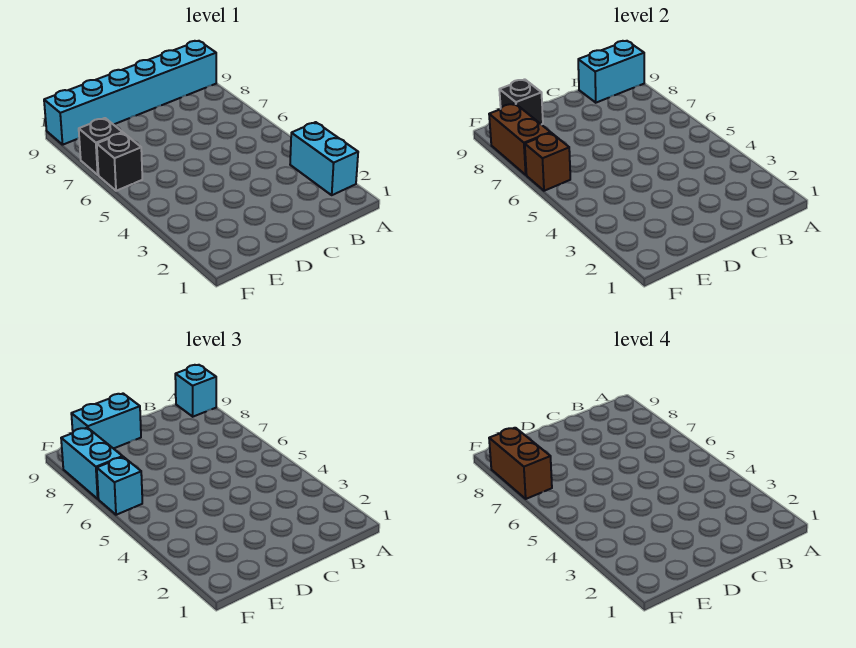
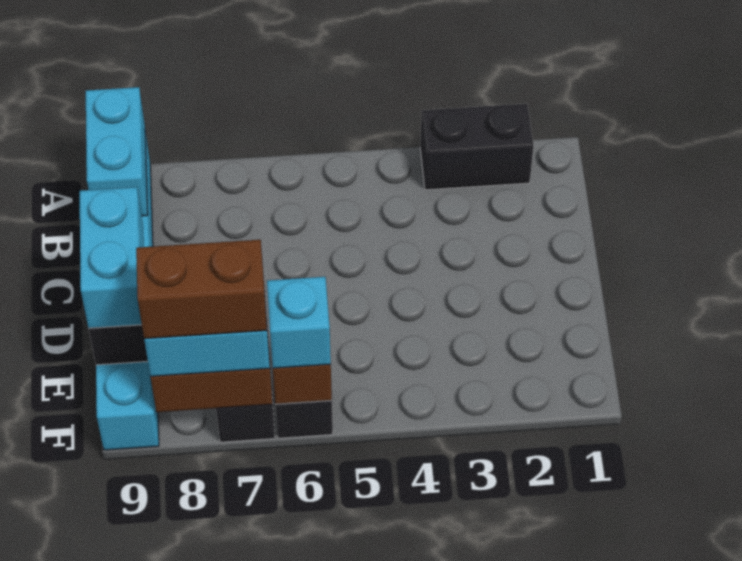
cyan brick A2:A3 level 1 -> black brick A2:A3 level 1
cyan brick A9 level 3 -> none

